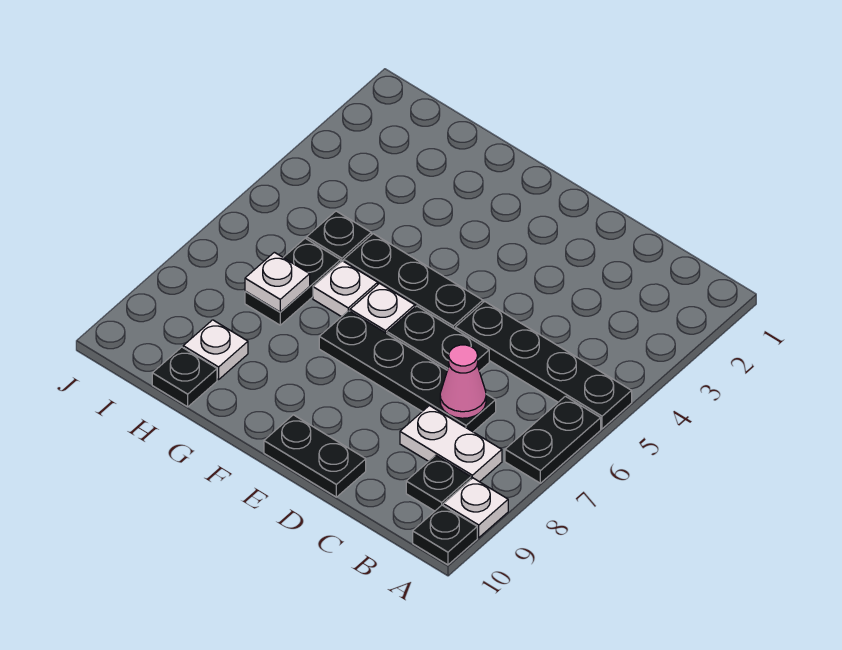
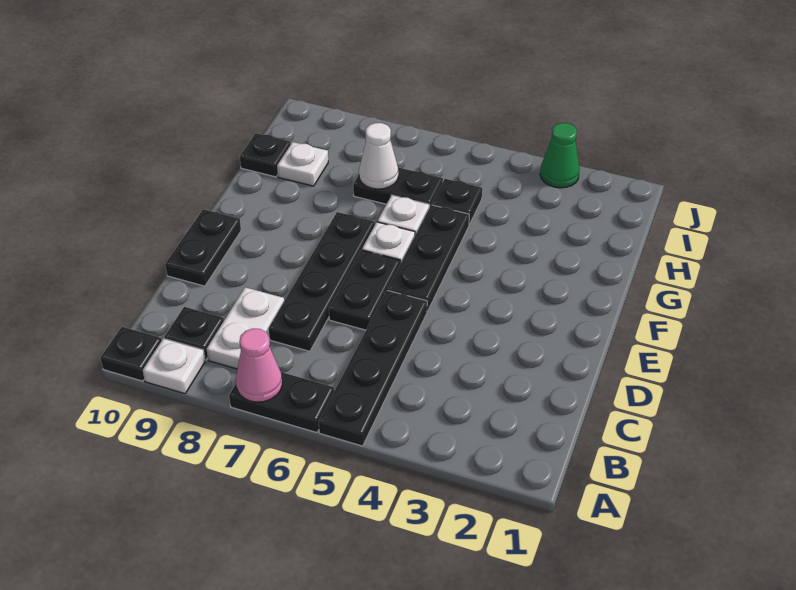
pink cone C7 level 2 -> pink cone A7 level 2
white plate H7 level 2 -> white cone H7 level 2
none -> green cone J3 level 1

